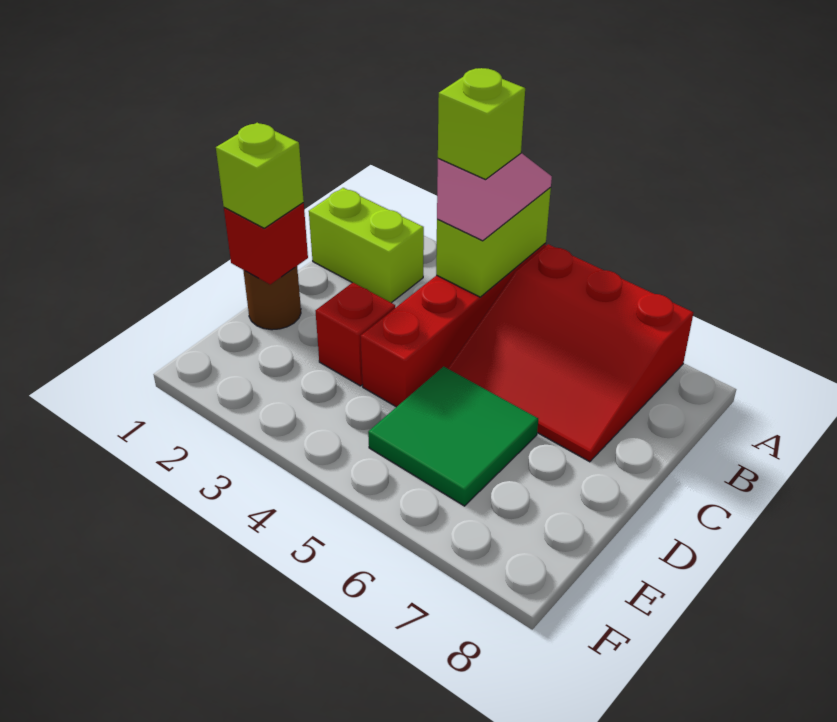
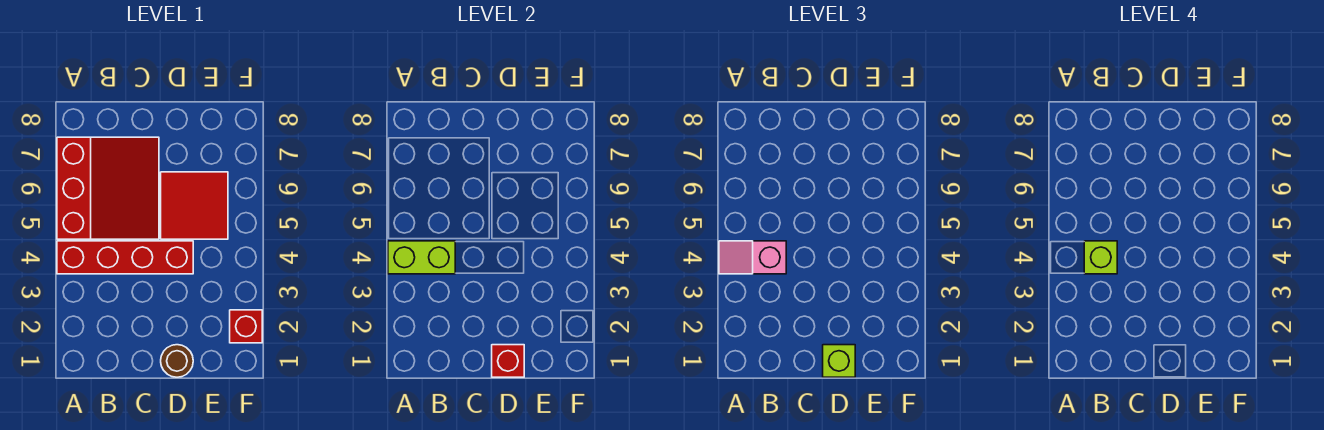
lime brick B1:B2 level 1 -> none
red brick D3 level 1 -> red brick F2 level 1
green tile D5:E6 level 1 -> red tile D5:E6 level 1

